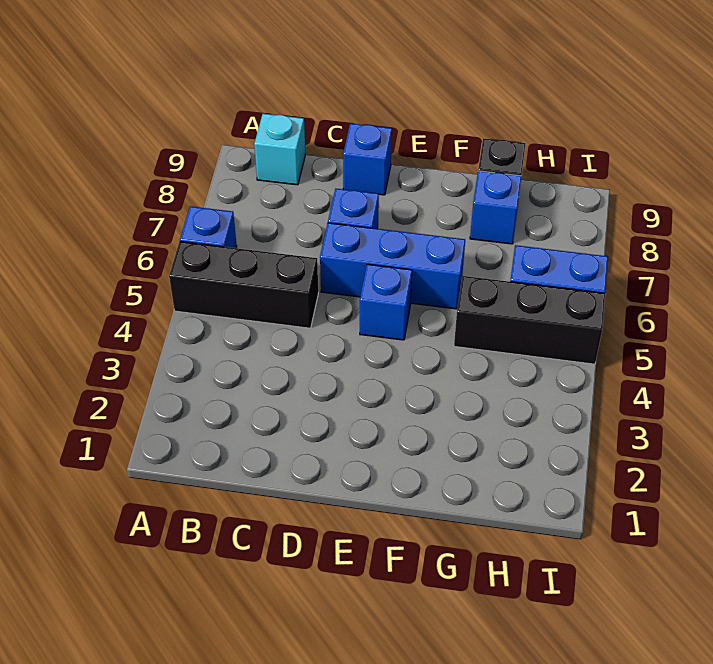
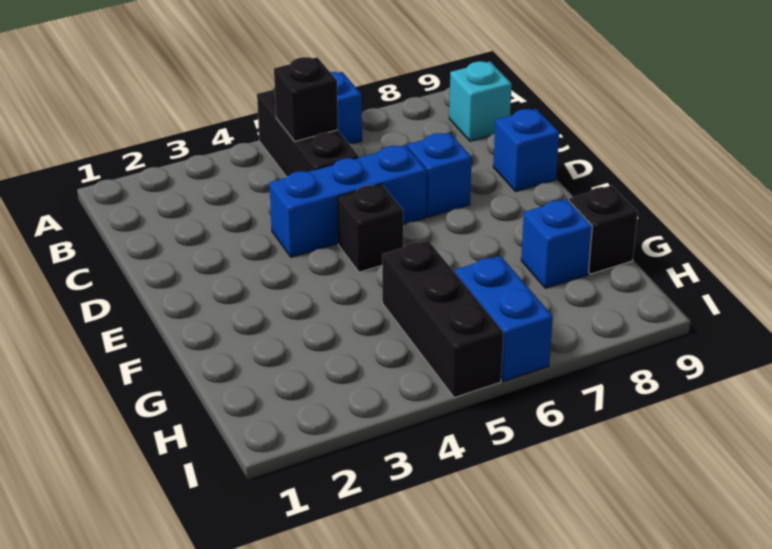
none -> black brick B5 level 2
blue brick D6:F6 level 1 -> blue brick D4:D6 level 1
blue brick E5 level 1 -> black brick E5 level 1

